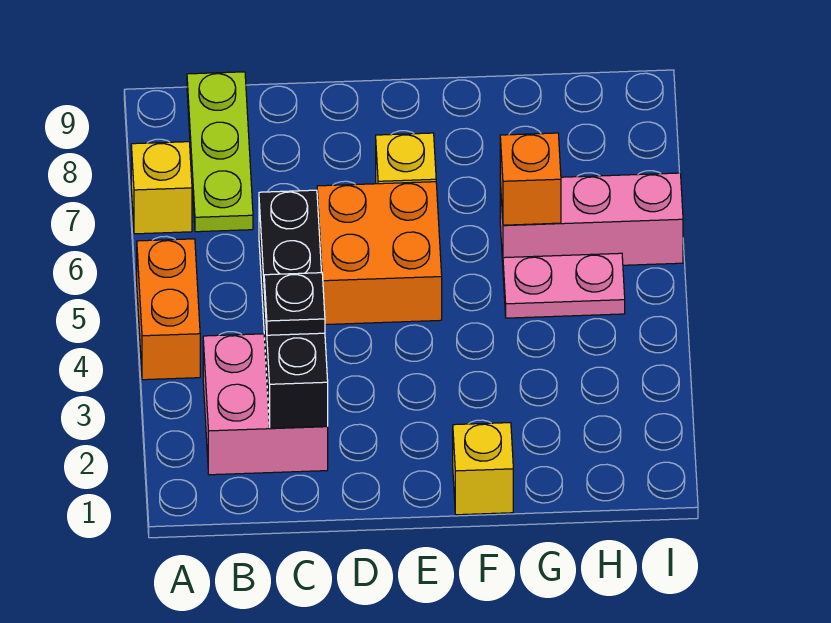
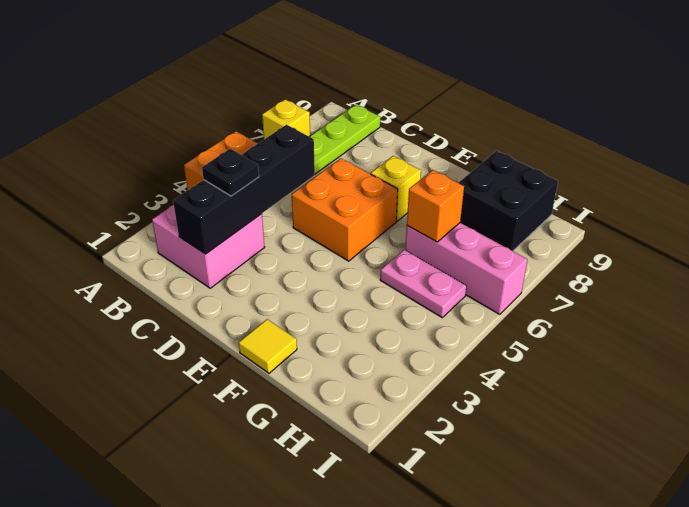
yellow brick F1 level 1 -> yellow tile F1 level 1
none -> black brick G8:H9 level 1

